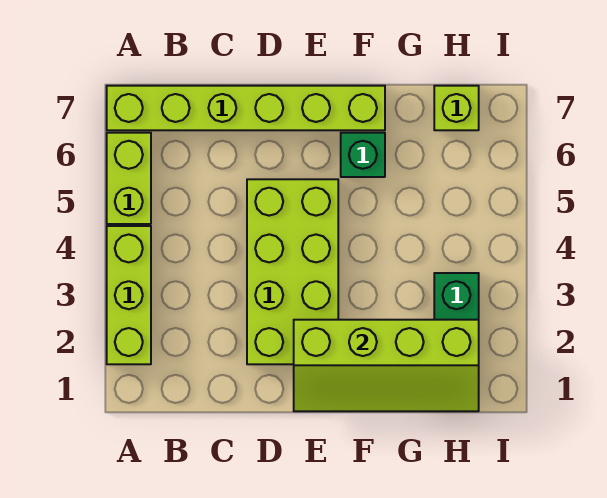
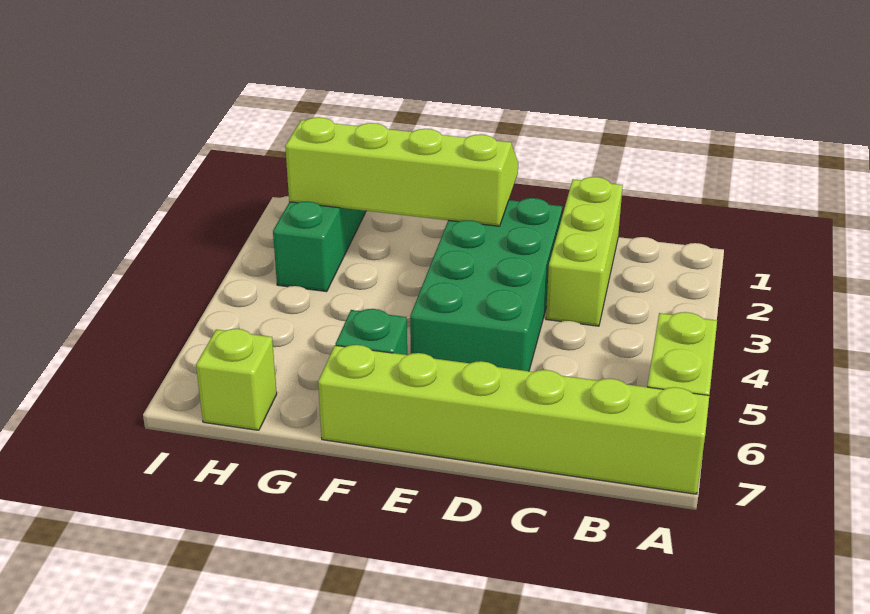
lime brick A2:A4 level 1 -> lime brick C1:C3 level 1
lime brick D2:E5 level 1 -> green brick D2:E5 level 1

